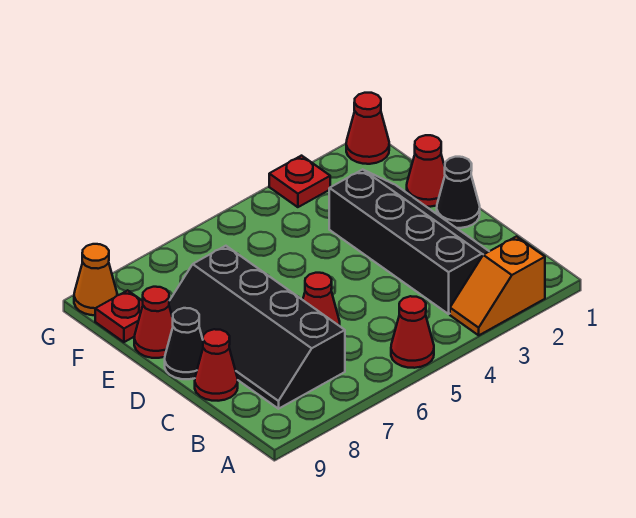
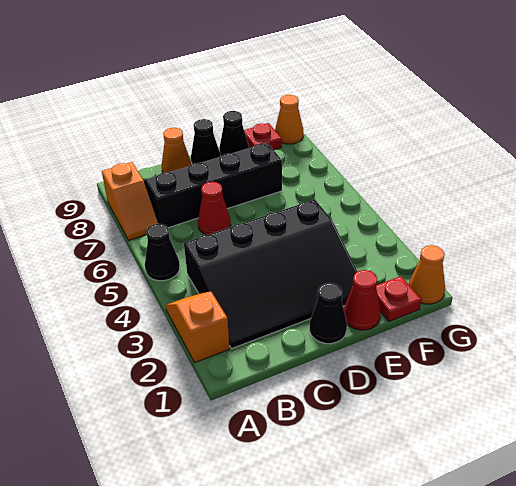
red cone A5 level 1 -> black cone A5 level 1
none -> orange slope A7:A8 level 1 top 8
black slope B2:E3 level 1 top 3 -> black slope B2:E4 level 1 top 4
red cone C9 level 1 -> orange cone C9 level 1
red cone E9 level 1 -> black cone E9 level 1
red cone G1 level 1 -> orange cone G1 level 1
red plate G3 level 1 -> red plate F1 level 1

